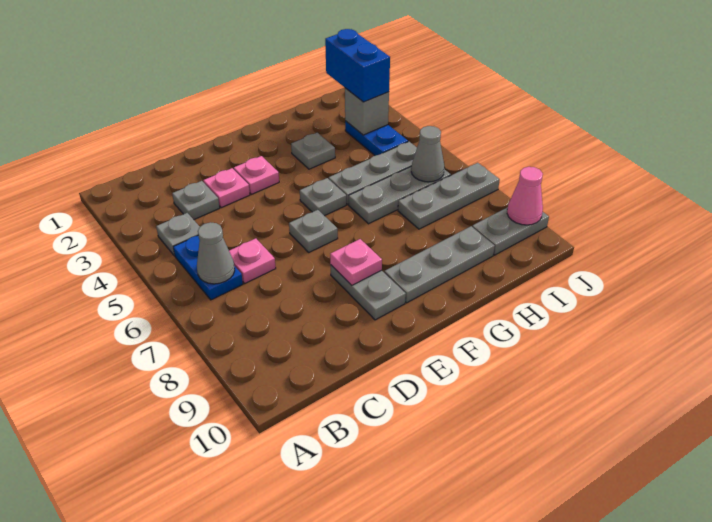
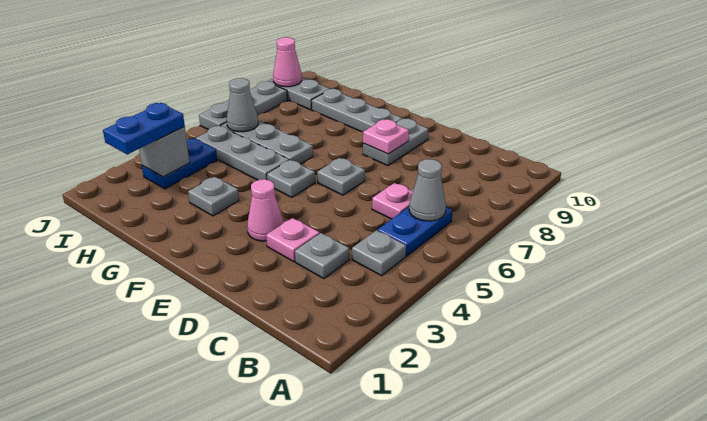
pink plate E3 level 1 -> pink cone E3 level 1
grey plate H7:J7 level 1 -> grey plate J6:J8 level 1
blue brick I2:I3 level 3 -> blue plate I2:I3 level 3

